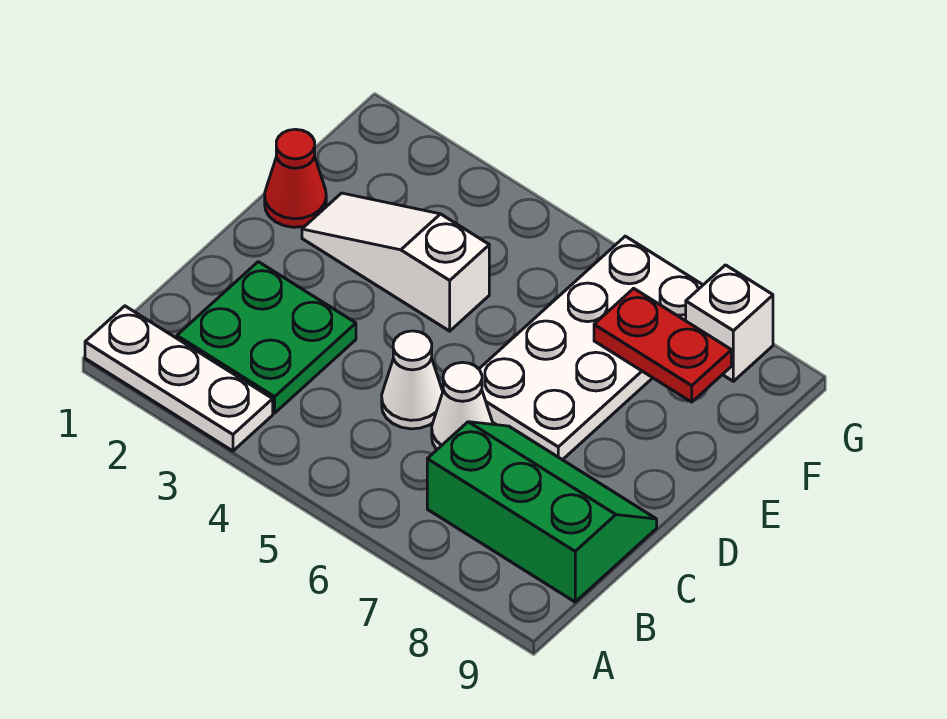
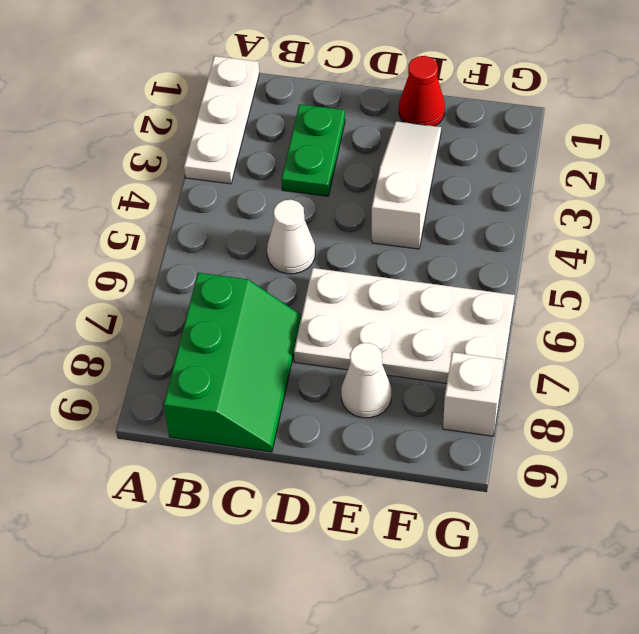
green plate B2:C3 level 1 -> green plate C2:C3 level 1
white cone C6 level 1 -> white cone E8 level 1
red plate F7:F8 level 2 -> none

